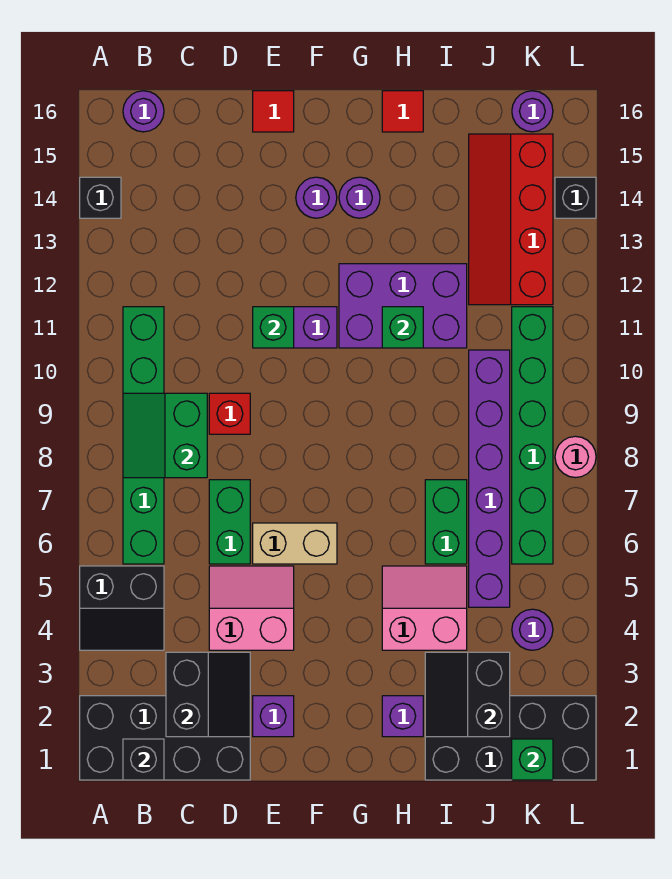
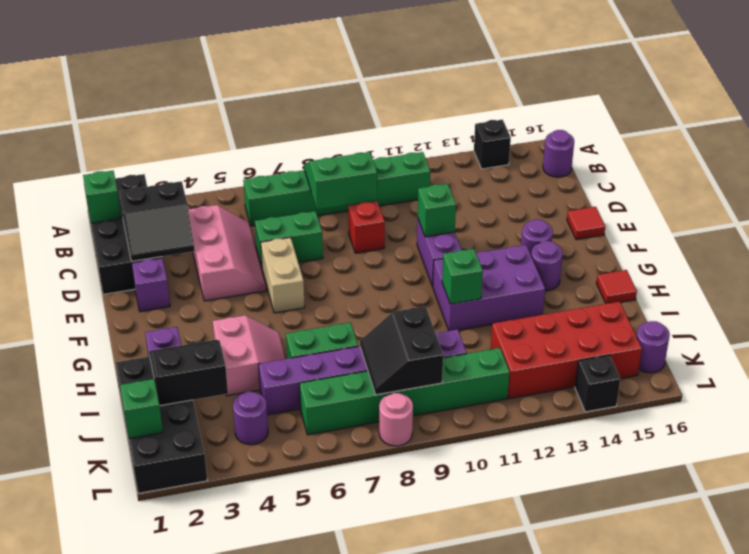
black slope A4:B5 level 1 top 5 -> black slope J8:K9 level 2 top 9
black brick B1 level 2 -> green brick B1 level 2
pink slope D4:E5 level 1 top 4 -> pink slope C4:E5 level 1 top 4
purple brick G11:I12 level 1 -> purple brick G11:H13 level 1
red slope J12:K15 level 1 top K -> red brick J12:K15 level 1

